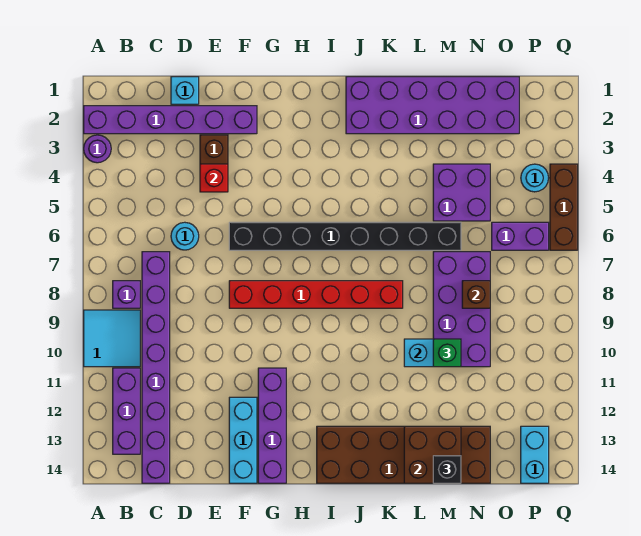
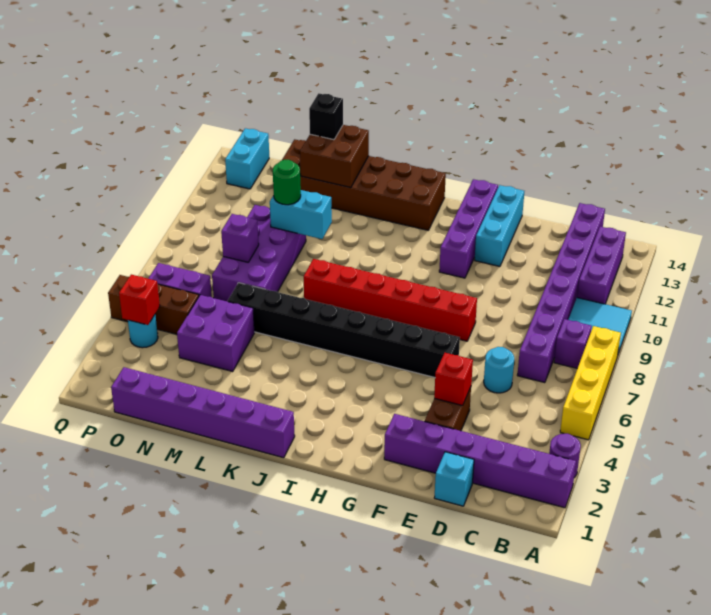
none -> yellow brick A5:A8 level 1
purple brick J1:O2 level 1 -> purple brick J1:O1 level 1
green brick M10 level 3 -> green round brick M10 level 3
brown brick N8 level 2 -> purple brick N8 level 2
none -> red brick P4 level 2
brown brick Q4:Q6 level 1 -> brown brick O5:Q5 level 1

